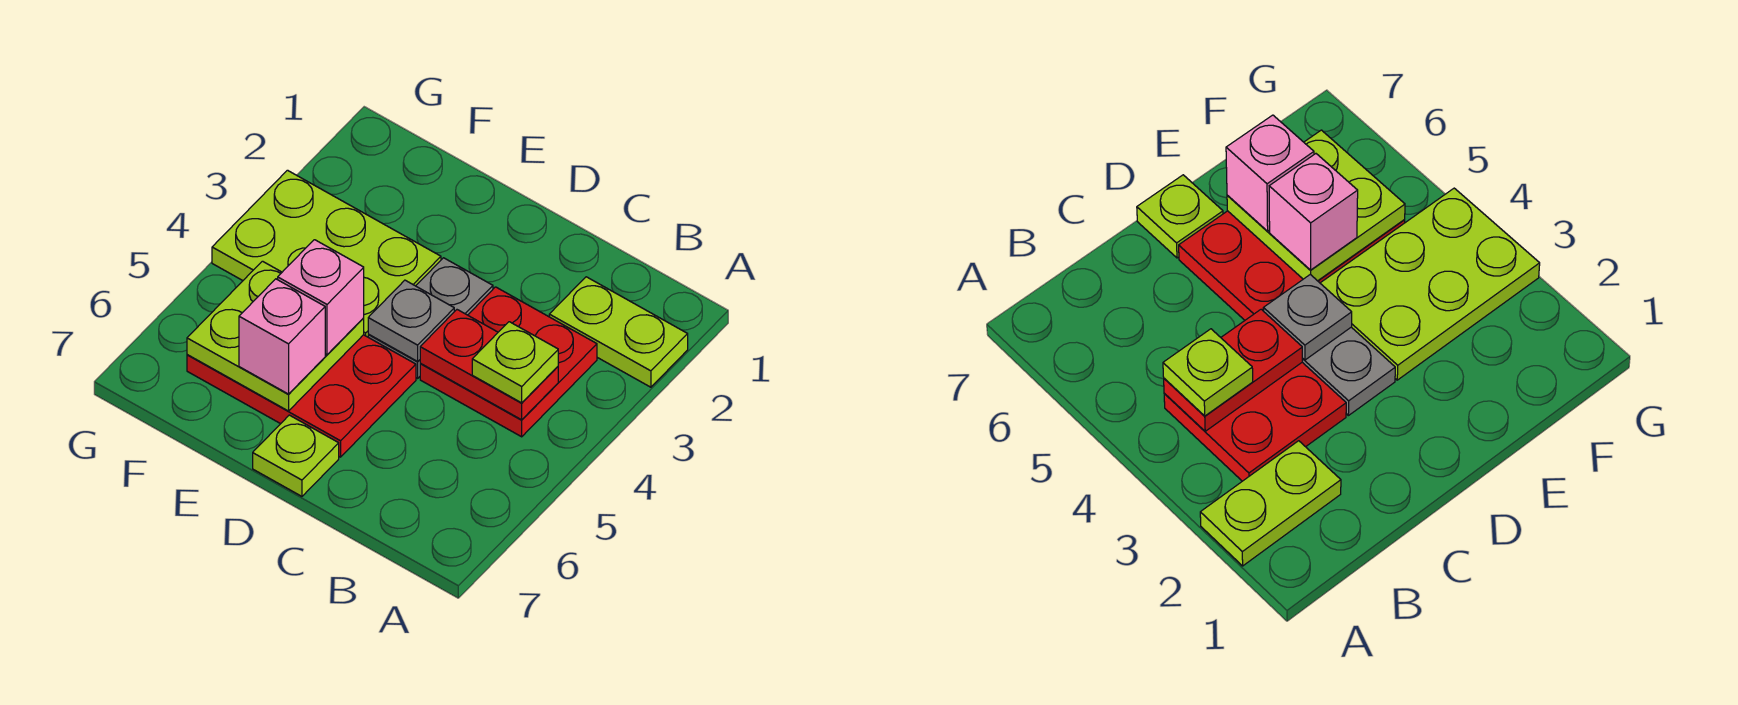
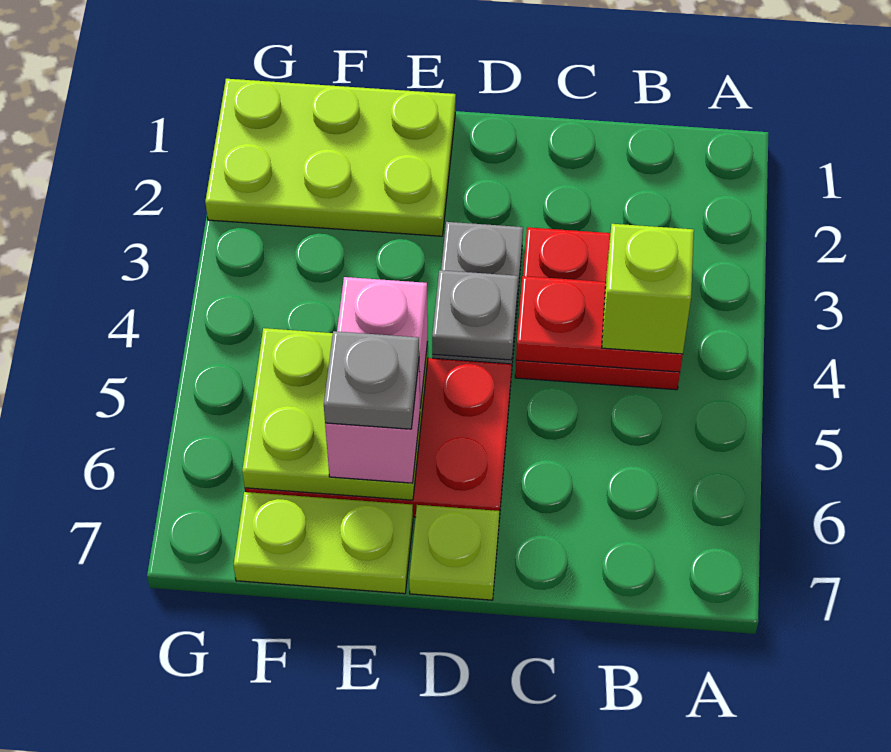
lime plate A2:B2 level 1 -> lime plate E7:F7 level 1
lime plate B4 level 3 -> lime brick B4 level 3
lime plate E3:G4 level 1 -> lime plate E1:G2 level 1
none -> grey plate E6 level 4

